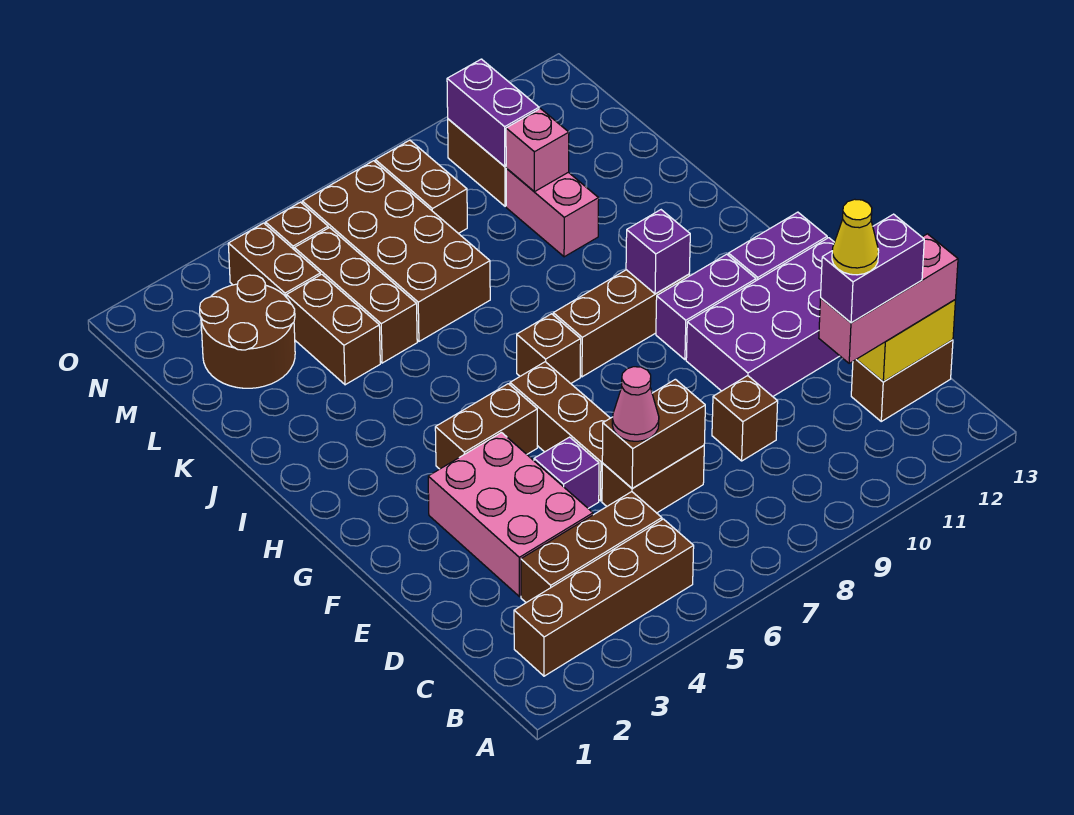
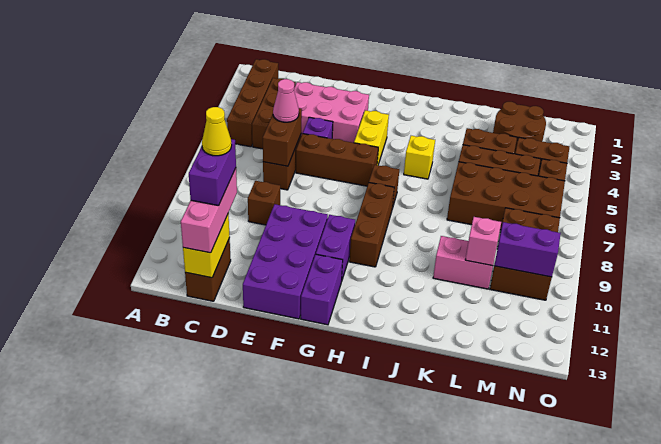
brown brick G4:G5 level 1 -> yellow brick G4:G5 level 1
purple brick H10 level 2 -> none
none -> yellow brick I5 level 1

